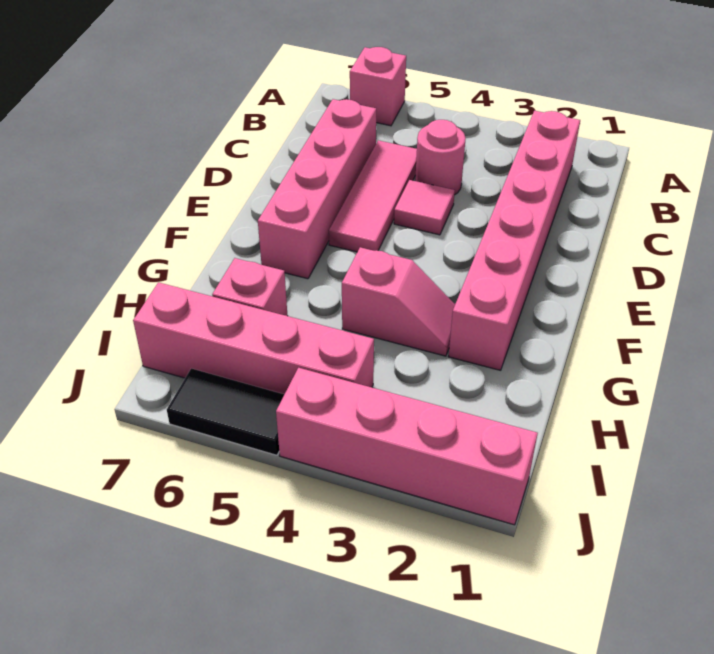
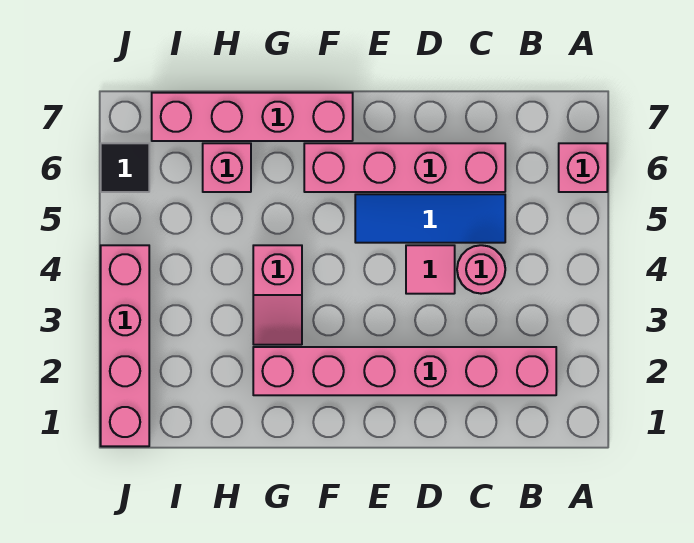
pink tile C5:E5 level 1 -> blue tile C5:E5 level 1
pink brick I4:I7 level 1 -> pink brick F7:I7 level 1
black tile J5:J6 level 1 -> black tile J6 level 1

